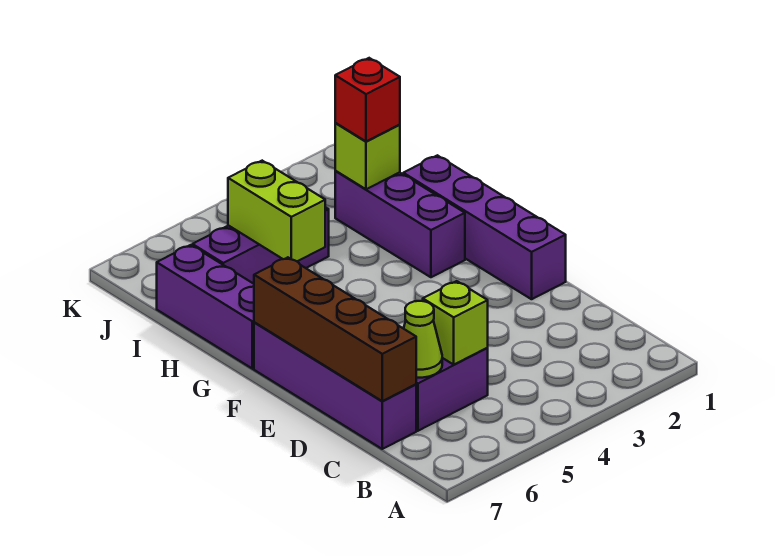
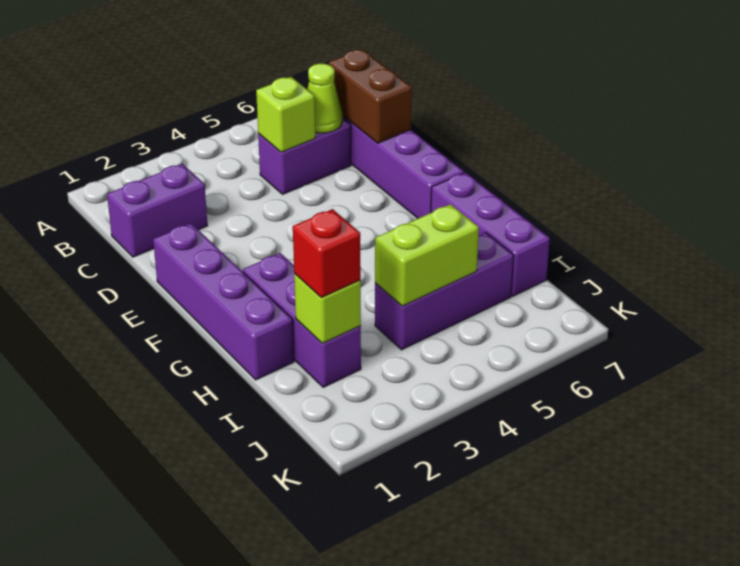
none -> purple brick C1:C2 level 1
brown brick C7:F7 level 2 -> brown brick C7:D7 level 2
lime brick H5:I5 level 2 -> lime brick I4:I5 level 2

